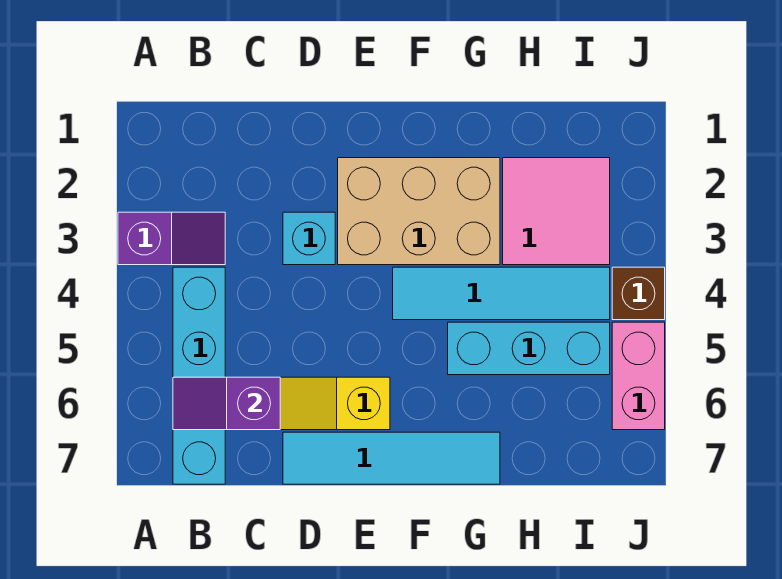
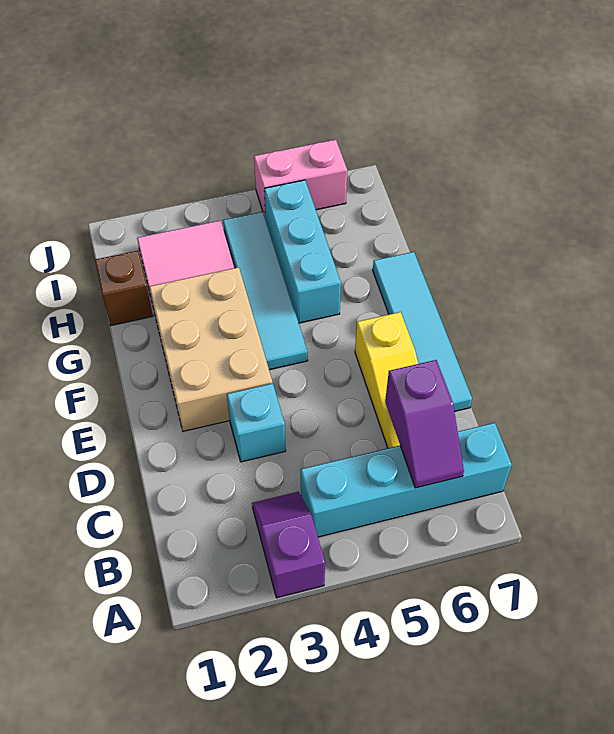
brown brick J4 level 1 -> brown brick H1 level 1

